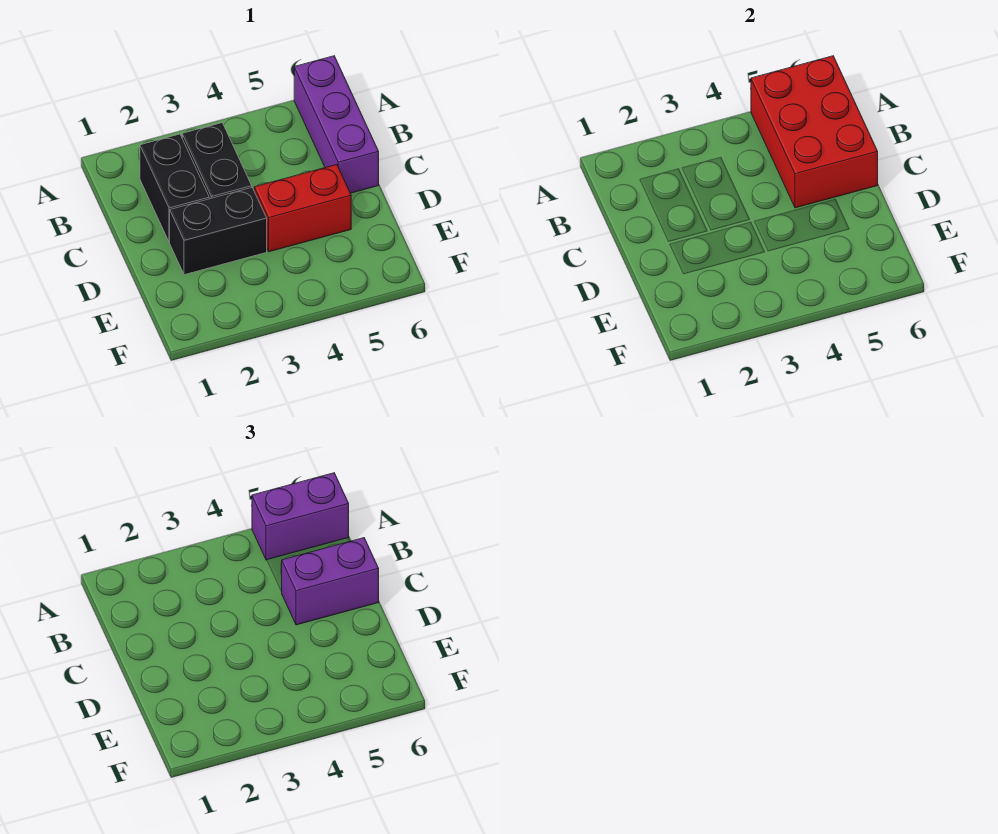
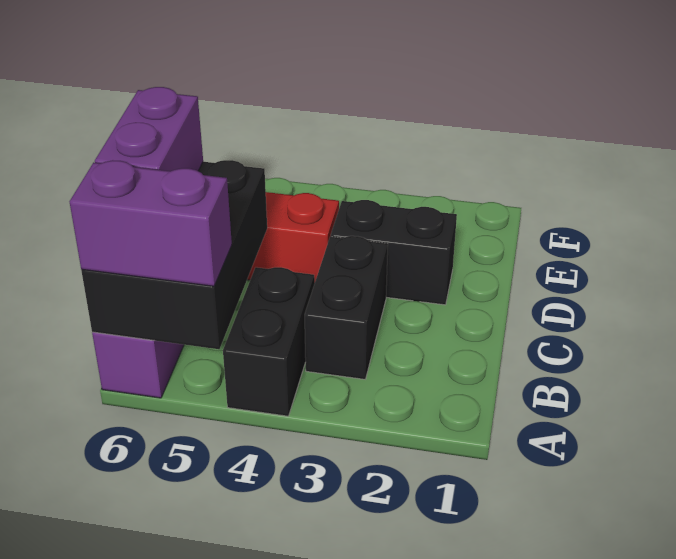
red brick A5:C6 level 2 -> black brick A5:C6 level 2
black brick B2:C2 level 1 -> black brick A4:B4 level 1
purple brick C5:C6 level 3 -> purple brick B6:C6 level 3

